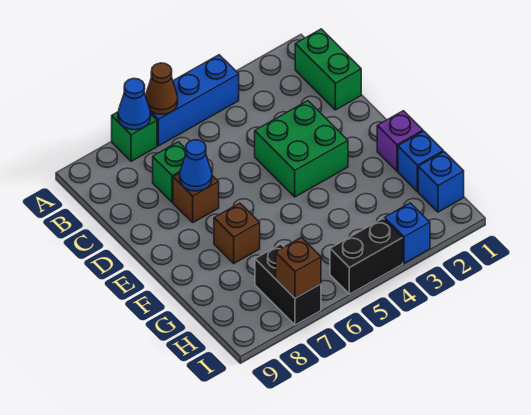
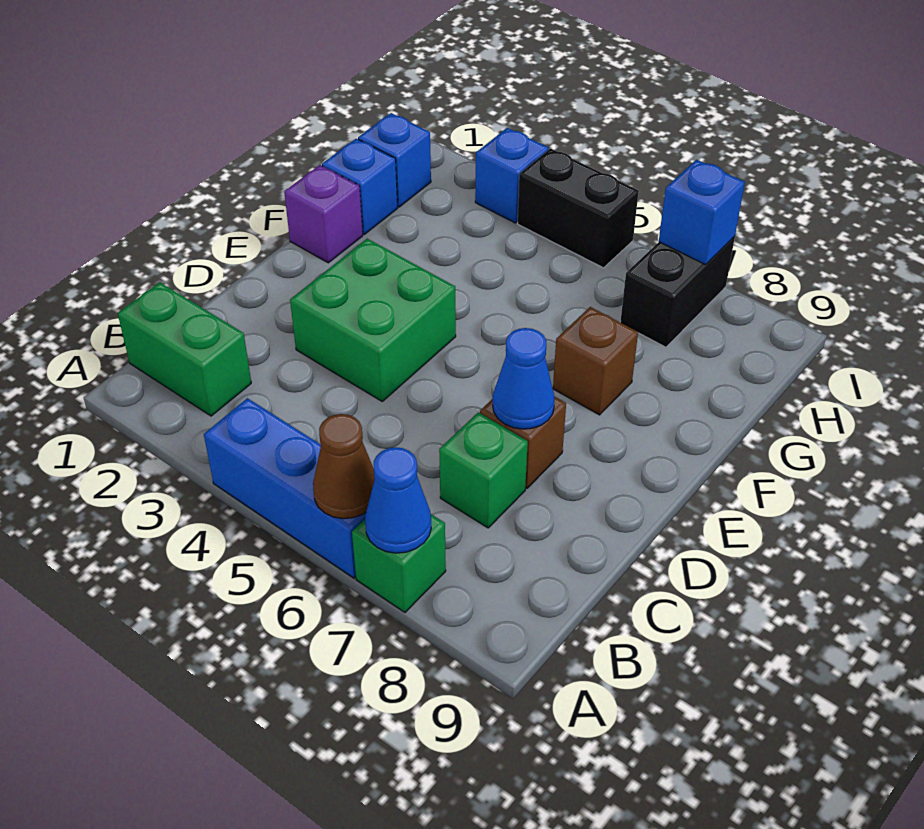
green brick B1:C1 level 1 -> green brick B1:B2 level 1
brown brick I7 level 2 -> blue brick I7 level 2

